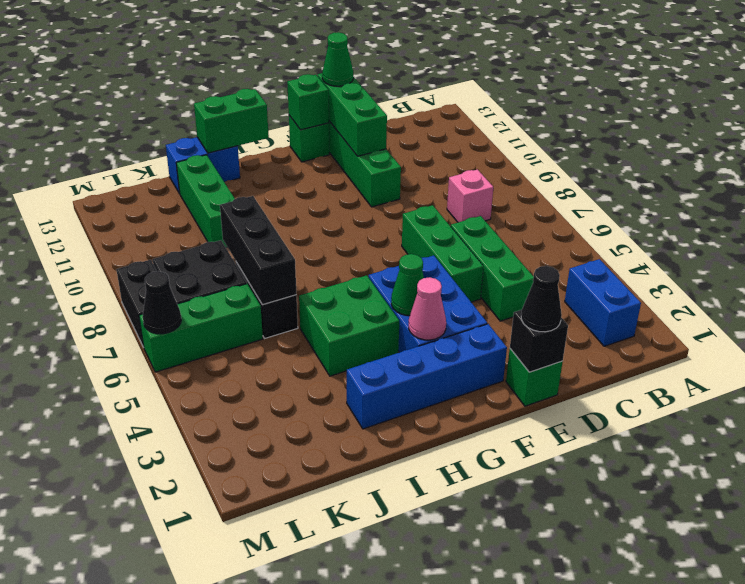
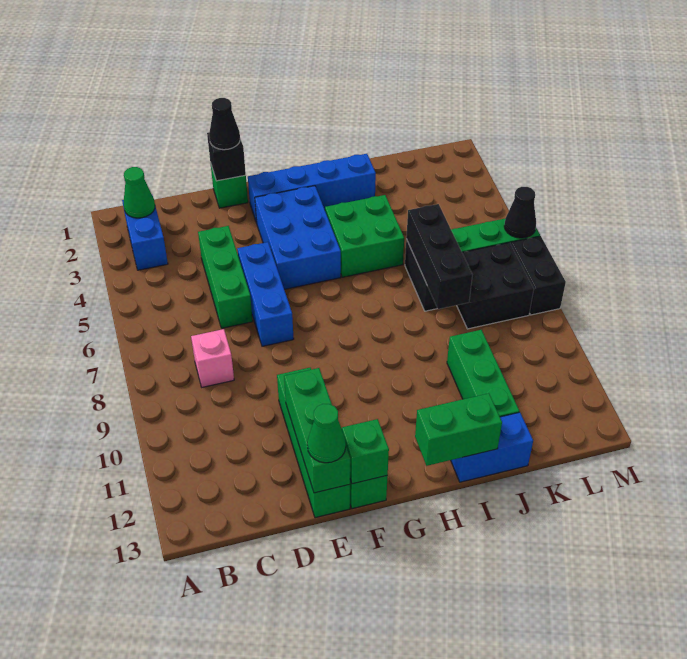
green brick E5:E7 level 1 -> blue brick E5:E7 level 1
pink cone G3 level 2 -> none
green cone G4 level 2 -> green cone B2 level 2

